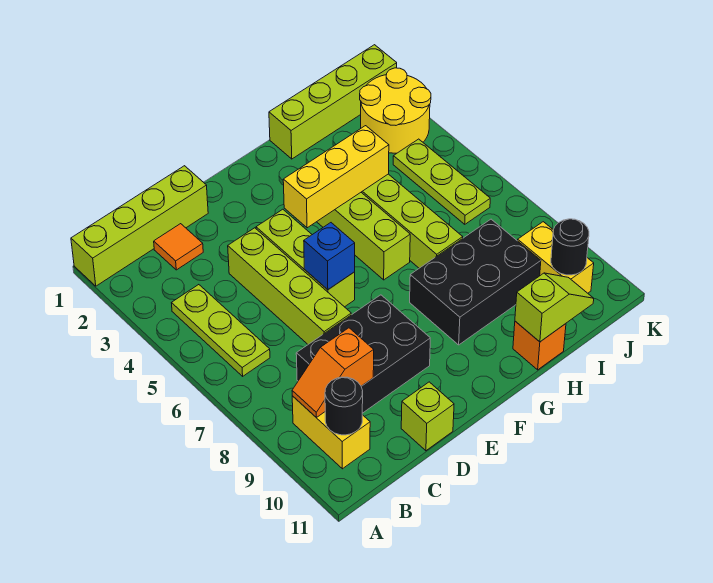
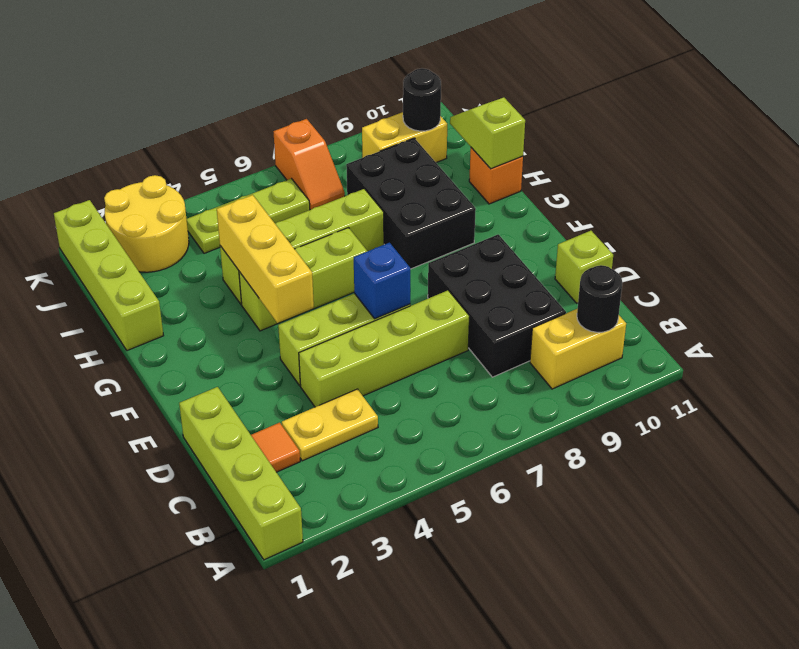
lime plate B4:B6 level 1 -> none
orange slope B9:C9 level 2 top C -> orange slope J7:K7 level 1 top K
none -> yellow plate C3:C4 level 1

